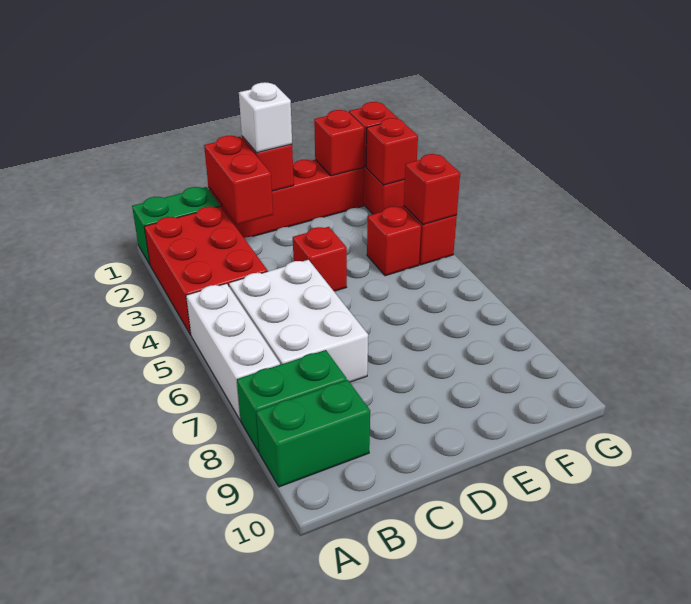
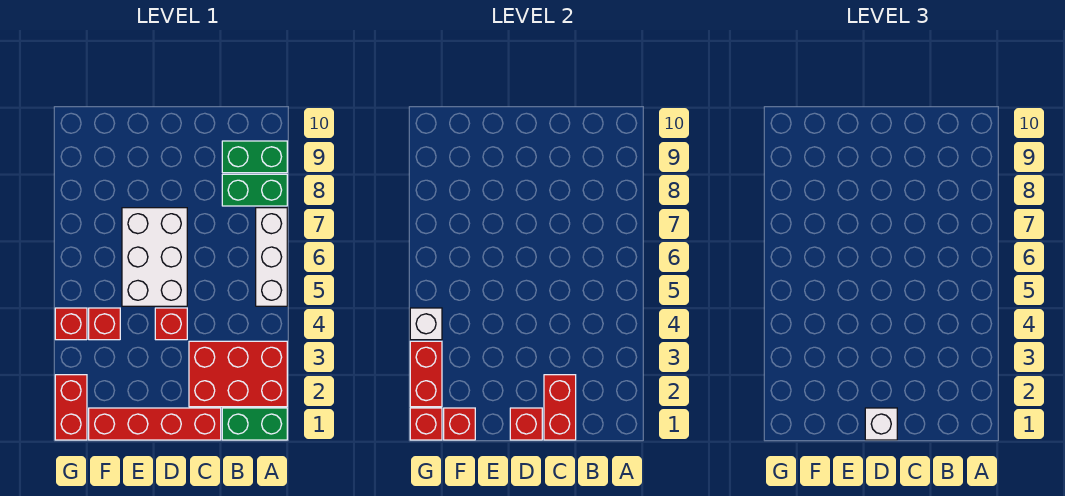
red brick A2:B4 level 1 -> red brick A2:C3 level 1
white brick B5:C7 level 1 -> white brick D5:E7 level 1
red brick G2 level 2 -> red brick G2:G3 level 2
red brick G4 level 2 -> white brick G4 level 2

